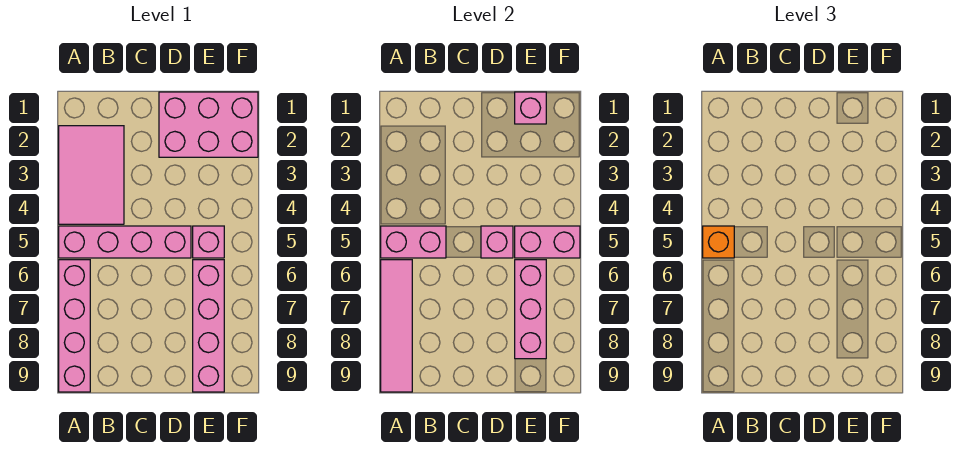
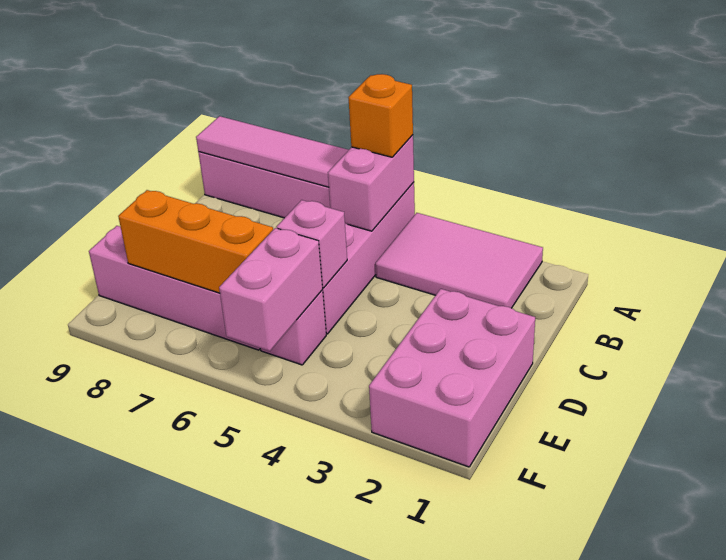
pink brick E1 level 2 -> none
pink brick E6:E8 level 2 -> orange brick E6:E8 level 2

